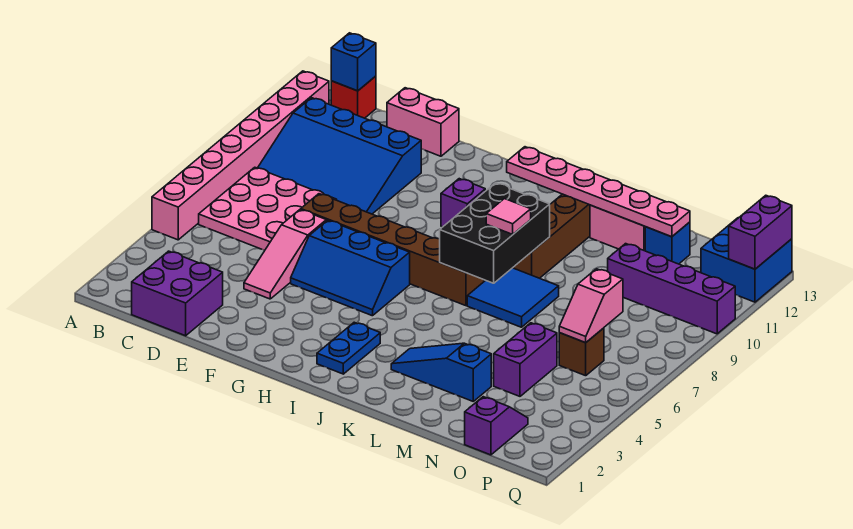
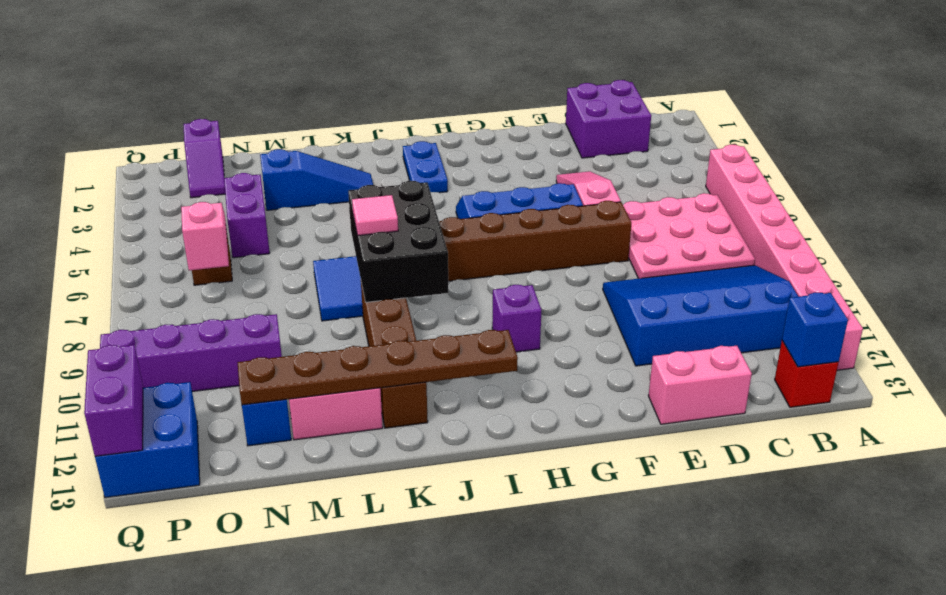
pink plate I12:N12 level 2 -> brown plate I12:N12 level 2

